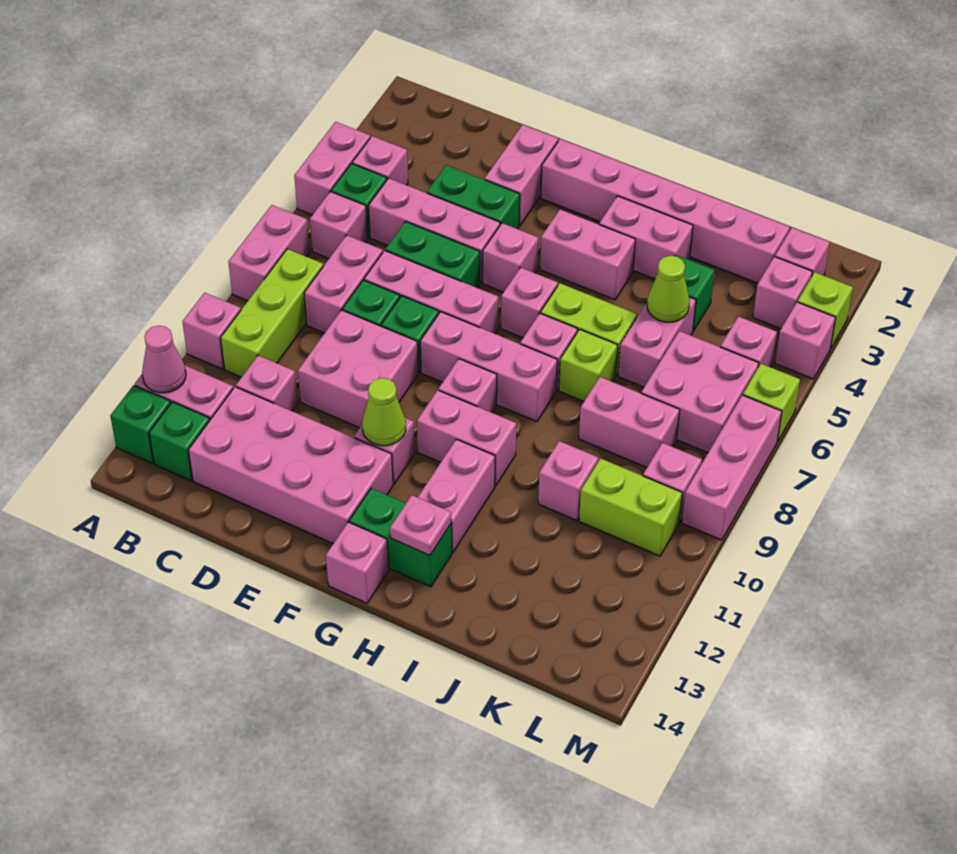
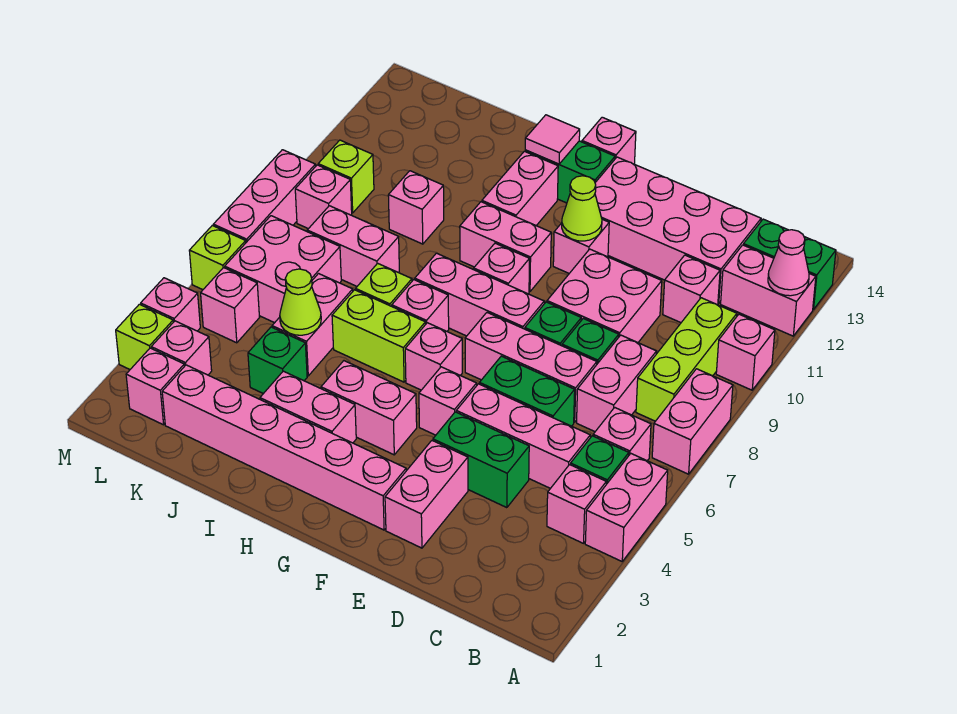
pink plate H13 level 2 -> pink tile H13 level 2
lime brick K10:L10 level 1 -> lime brick L10 level 1

